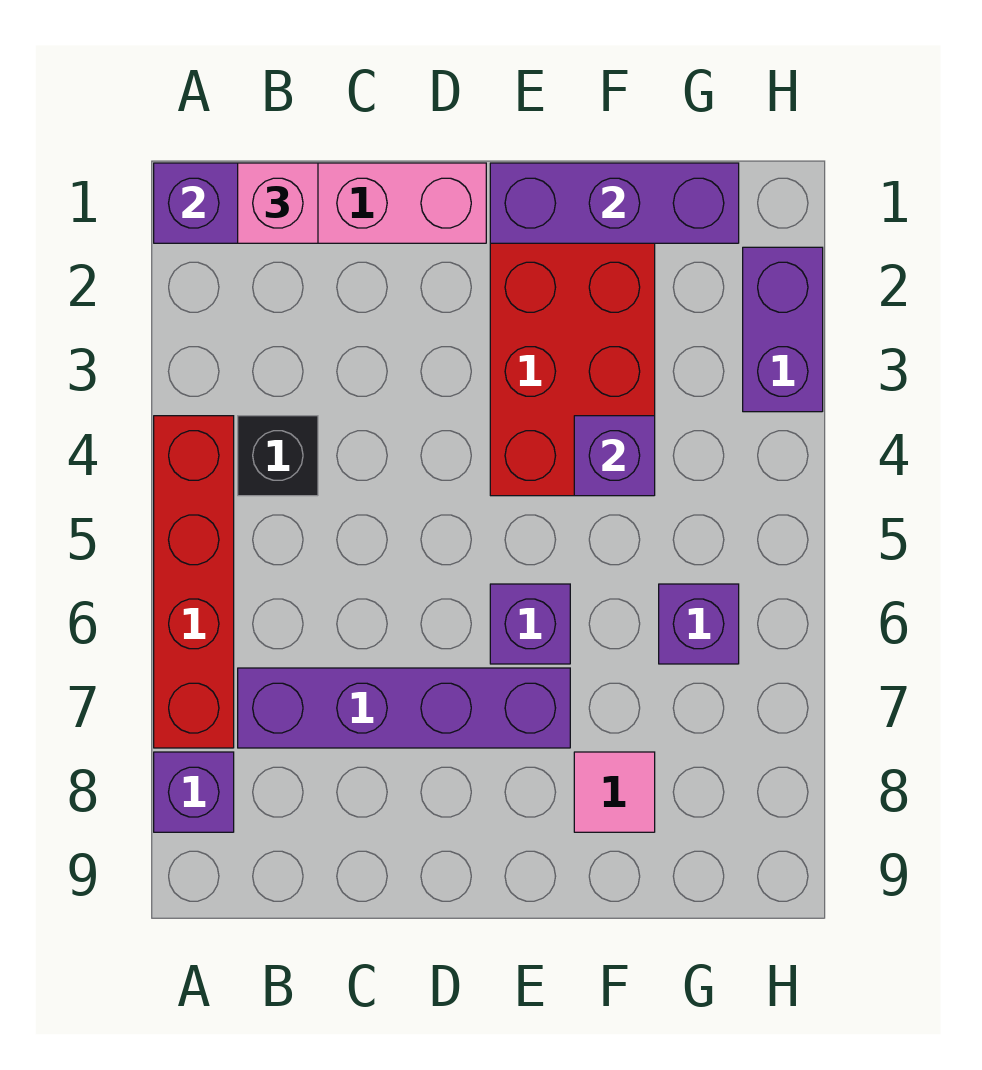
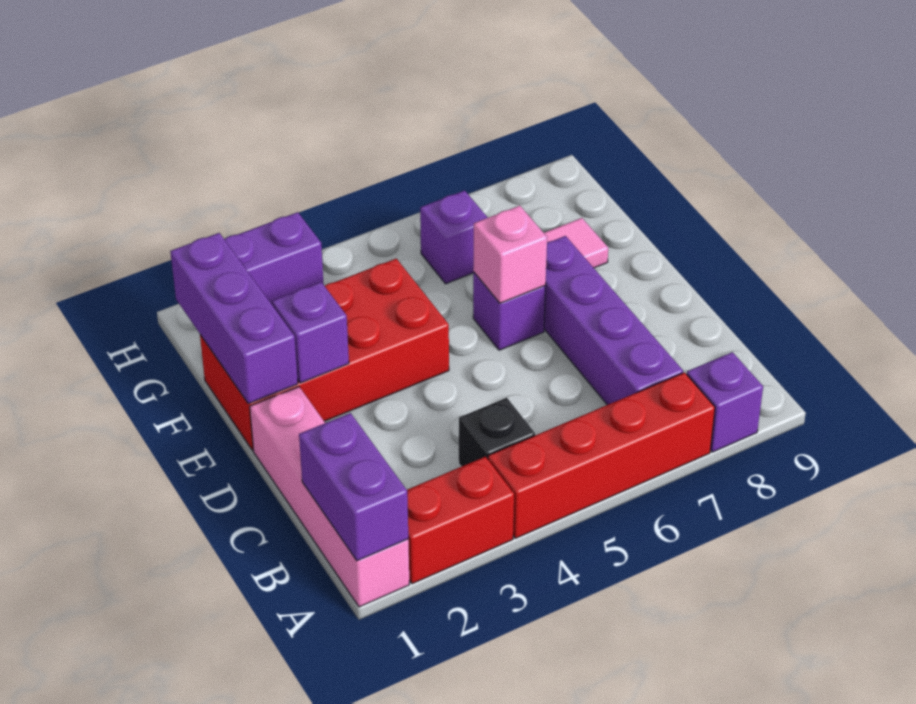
none -> red brick A2:A3 level 1
pink brick B1 level 3 -> pink brick E6 level 2
purple brick F4 level 2 -> purple brick E2 level 2

